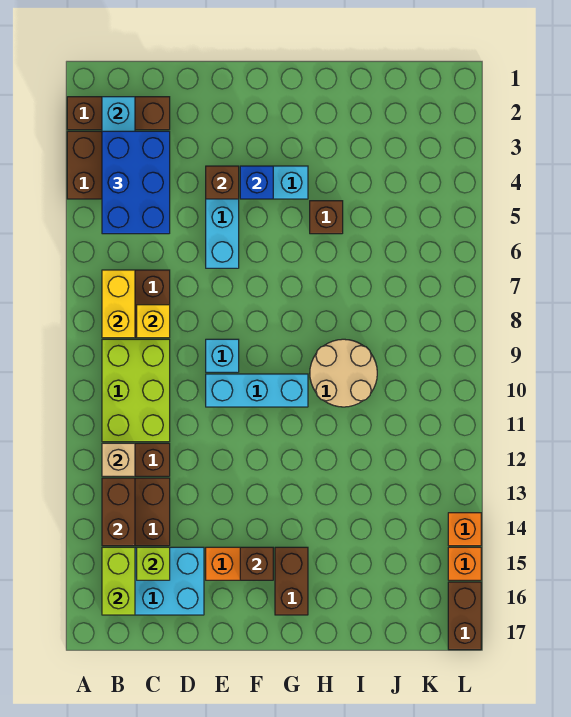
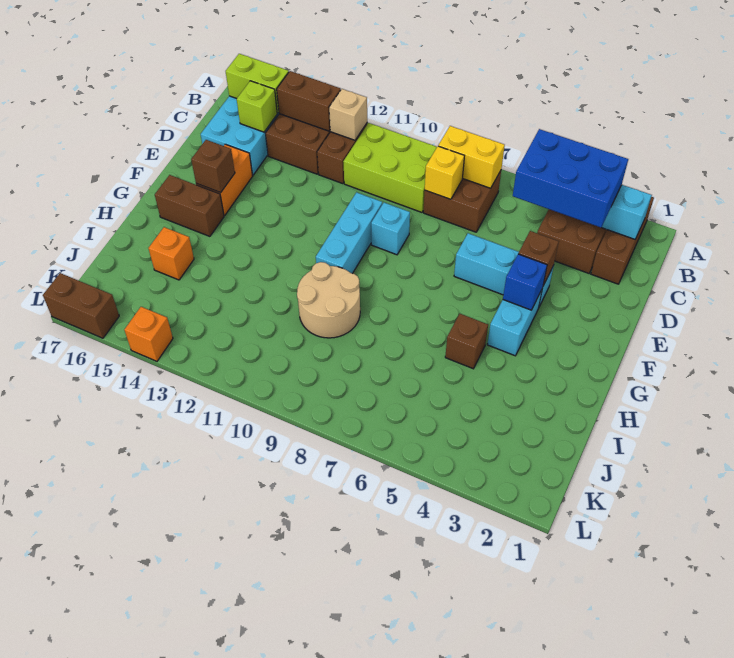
orange brick L15 level 1 -> orange brick I15 level 1

